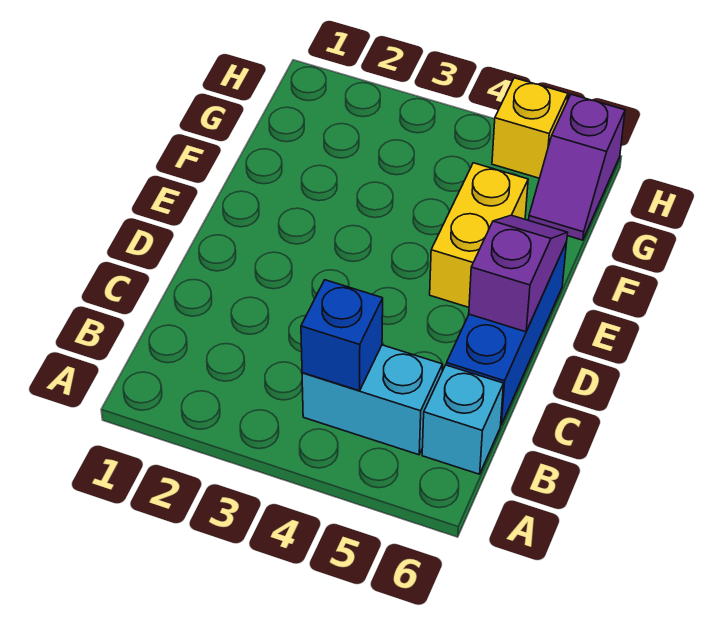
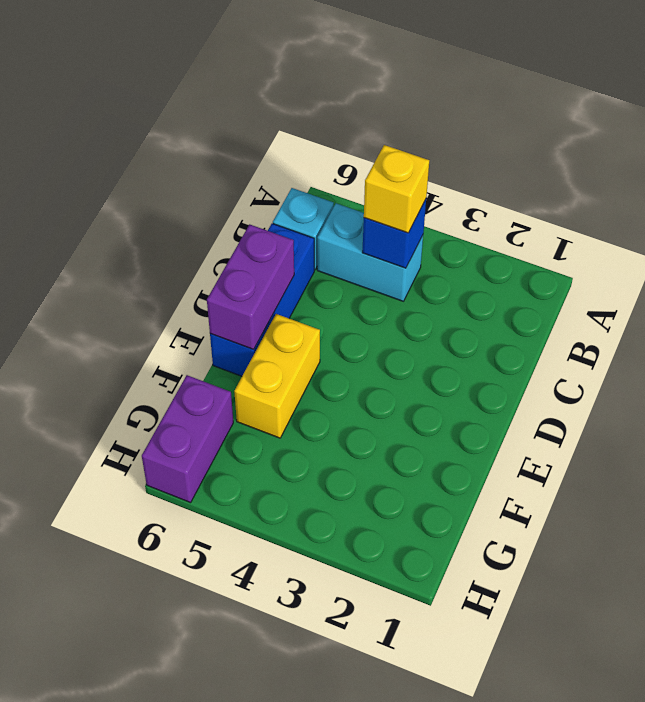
purple slope D6:E6 level 2 top D -> purple brick D6:E6 level 2
purple slope G6:H6 level 1 top H -> purple brick G6:H6 level 1
yellow brick H5 level 1 -> yellow brick B4 level 3

